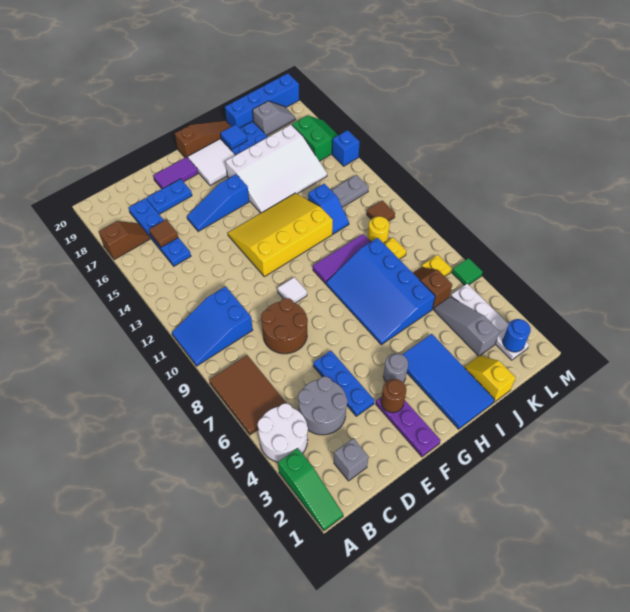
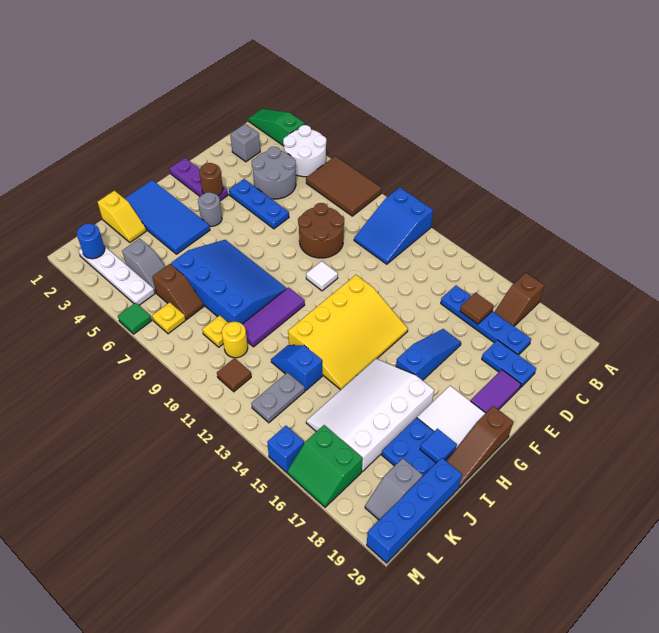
blue slope A10:C11 level 1 top C -> blue slope A10:C11 level 1 top A
blue plate D18:E18 level 1 -> blue plate D18:D19 level 1
grey slope K3:K5 level 1 top 3 -> grey slope K4:K5 level 1 top 4

